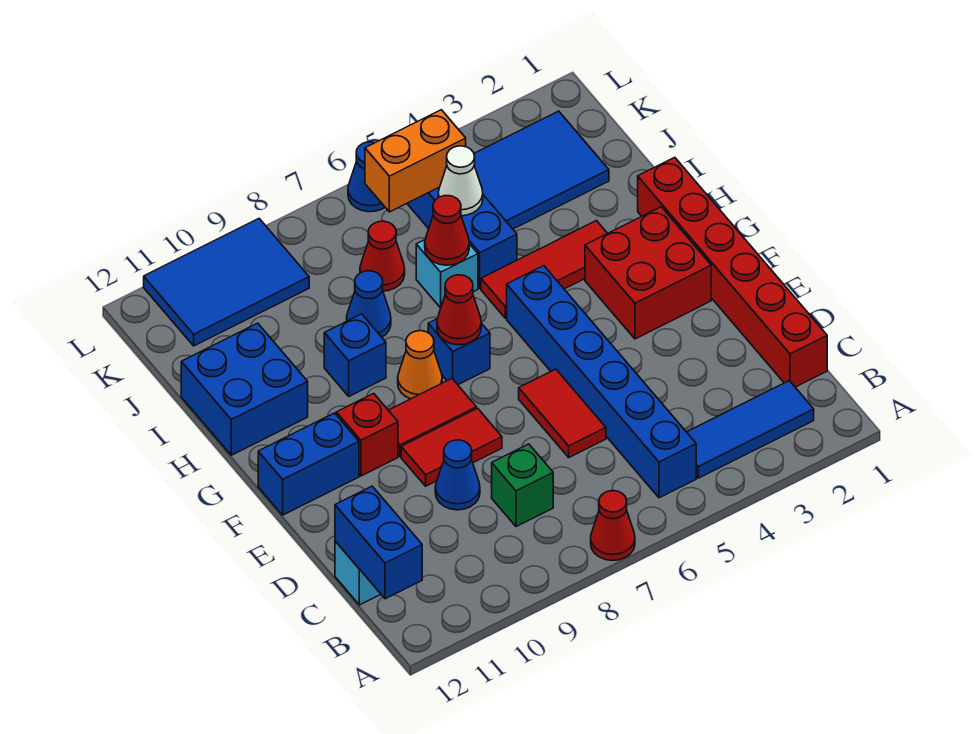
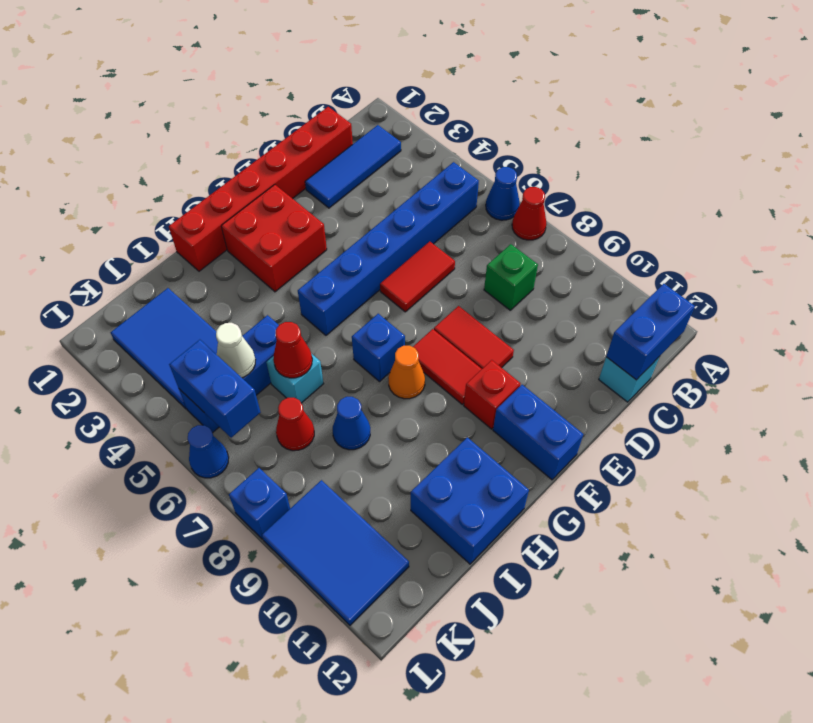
blue tile B2:B4 level 1 -> blue tile B2:D2 level 1
blue cone D9 level 1 -> blue cone A6 level 1
red cone G7 level 2 -> none
red tile H3:H5 level 1 -> none
blue brick H9 level 1 -> blue brick L8 level 1
orange brick K5:K6 level 2 -> blue brick K5:K6 level 2

